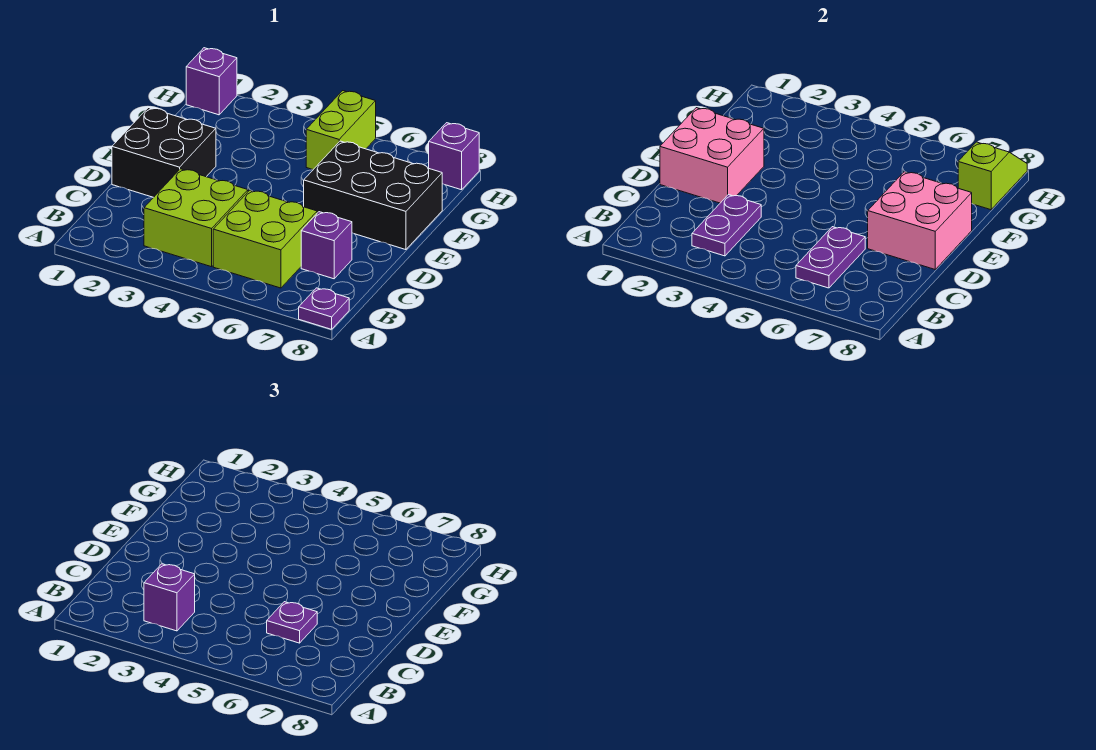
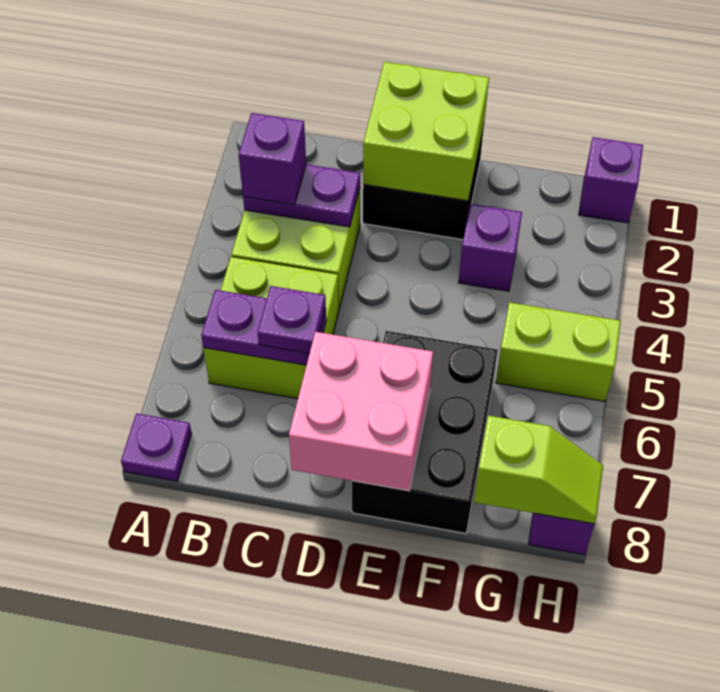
purple brick C7 level 1 -> purple brick F3 level 1
pink brick D1:E2 level 2 -> lime brick D1:E2 level 2

